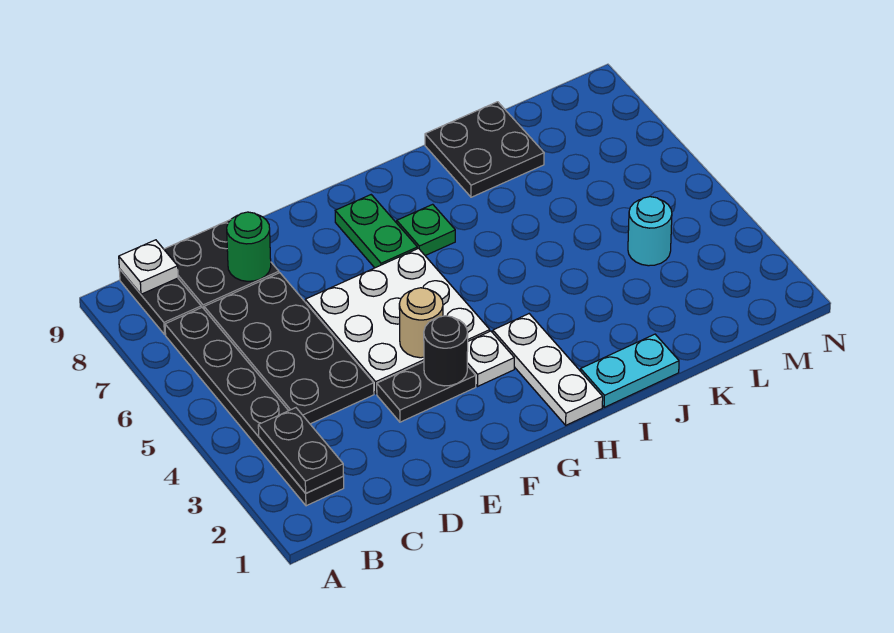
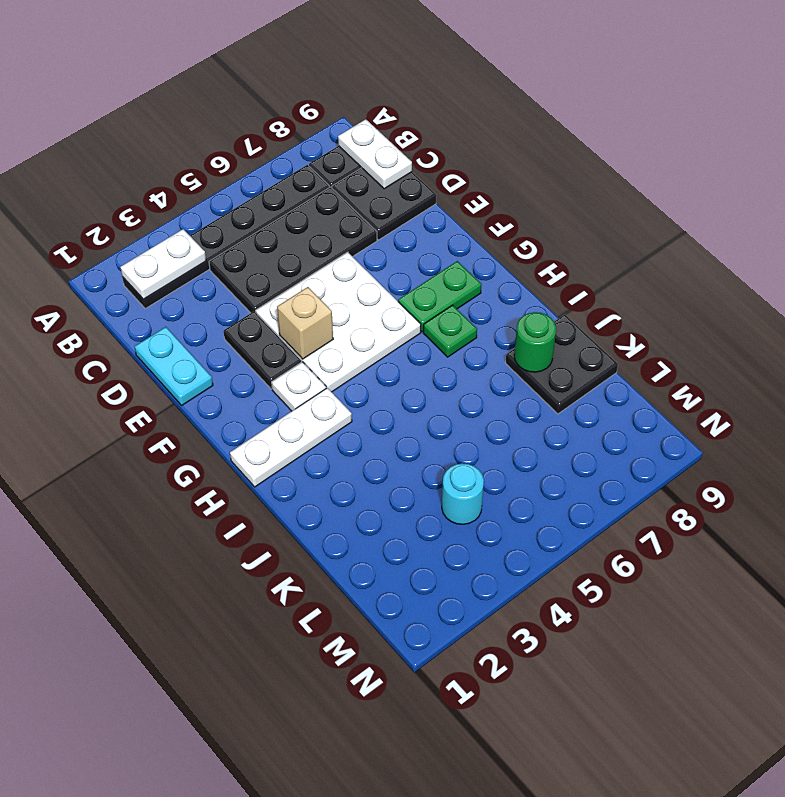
black plate B2:B3 level 2 -> white plate B2:B3 level 2
white plate B9 level 2 -> white plate B9:C9 level 2
green round brick D8 level 2 -> green round brick J8 level 2
black round brick F3 level 2 -> none
tan round brick F4 level 2 -> tan brick F4 level 2
cyan plate I1:J1 level 1 -> cyan plate D1:E1 level 1

